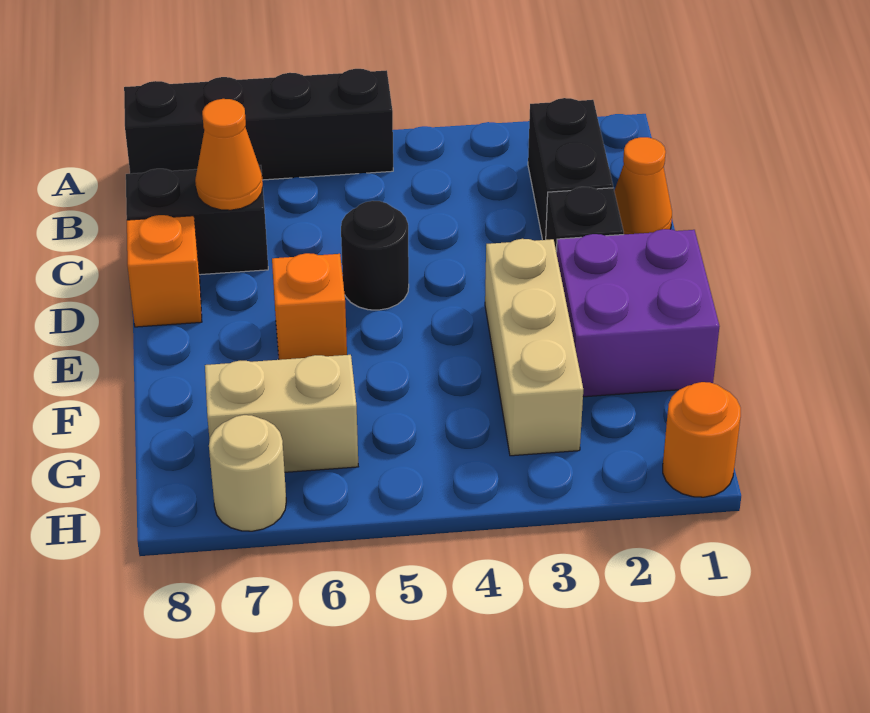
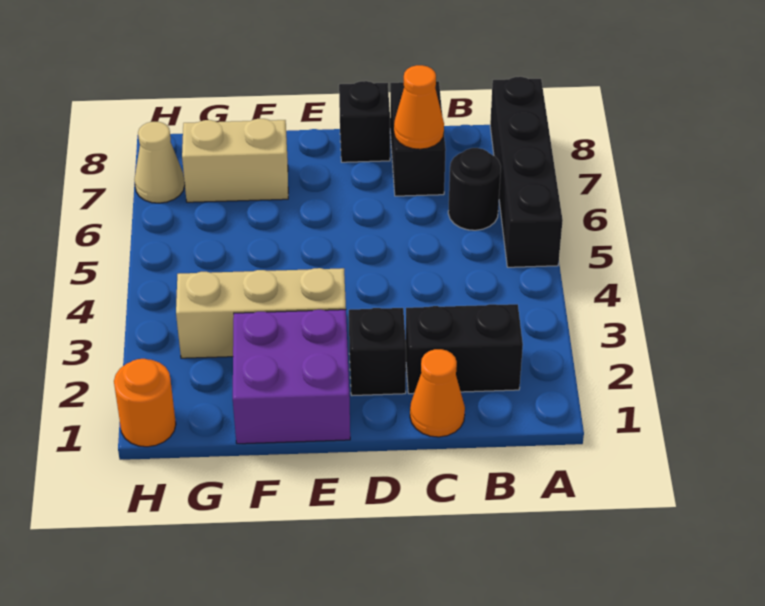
black round brick D5 level 1 -> black round brick B6 level 1
orange brick D8 level 1 -> black brick D8 level 1
orange brick E6 level 1 -> none
tan brick G6:G7 level 1 -> tan brick F7:G7 level 1
tan round brick H7 level 1 -> tan cone H7 level 1

